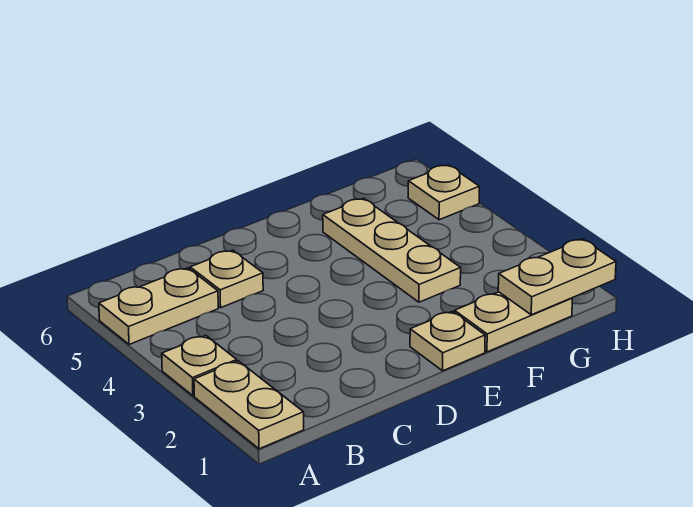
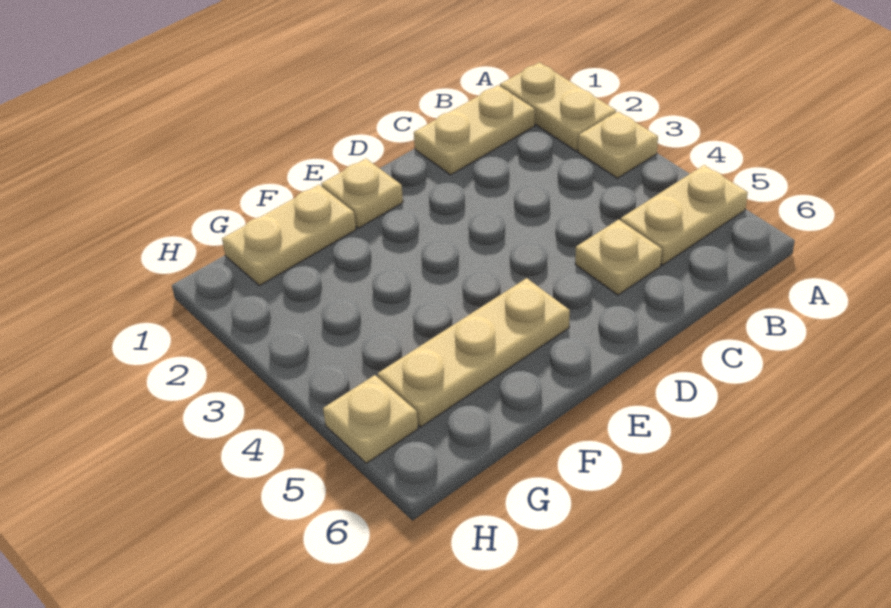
tan plate F3:F5 level 1 -> tan plate E5:G5 level 1
tan plate G1:H1 level 2 -> tan plate B1:C1 level 1

